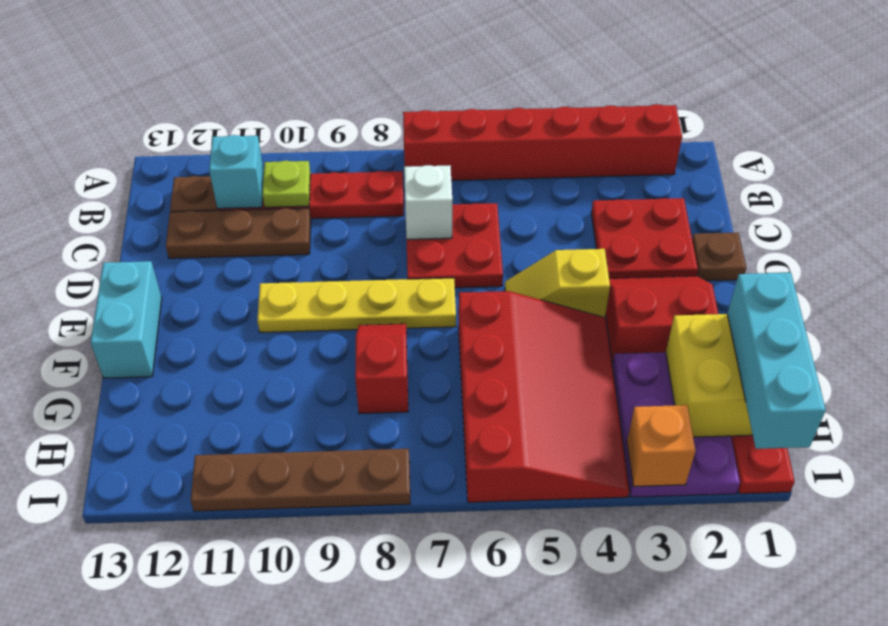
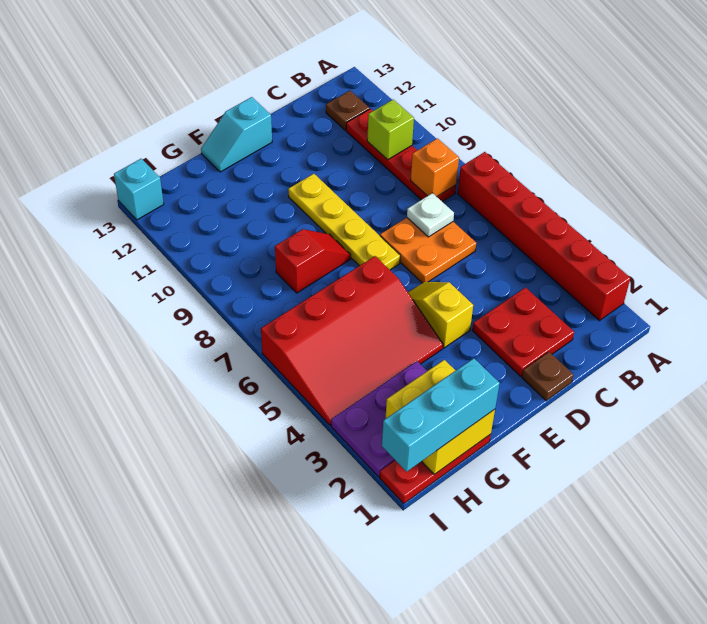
lime plate B10 level 2 -> lime brick B10 level 2
cyan brick B11 level 2 -> cyan brick I13 level 1
red plate C6:D7 level 1 -> orange plate C6:D7 level 1
white brick C7 level 2 -> white plate C7 level 2
brown plate C10:C12 level 1 -> none
red slope E2:F3 level 1 top F -> none
cyan brick E13:F13 level 1 -> cyan slope E13:F13 level 1 top E
orange brick I3 level 2 -> orange brick B8 level 2
brown plate I8:I11 level 1 -> none

